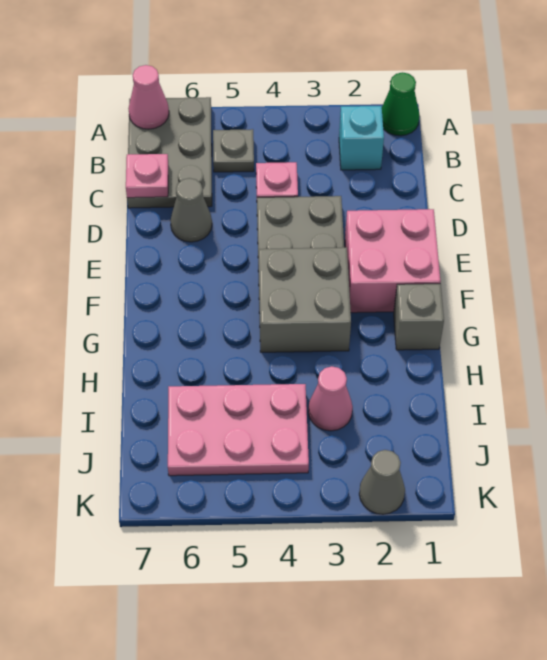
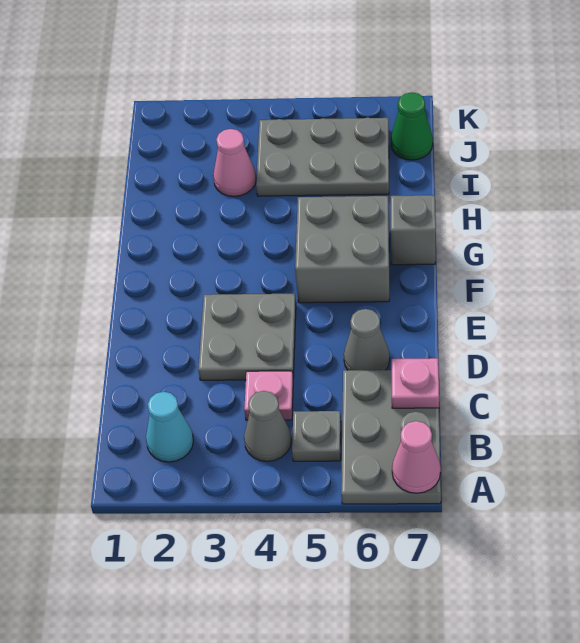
green cone A1 level 1 -> green cone J7 level 1
cyan brick B2 level 1 -> cyan cone B2 level 1
pink brick E1:F2 level 1 -> none
grey brick F3:G4 level 1 -> grey brick F5:G6 level 1
grey brick G1 level 1 -> grey brick G7 level 1
pink plate I4:J6 level 1 -> grey plate I4:J6 level 1
grey cone K2 level 1 -> grey cone B4 level 1

